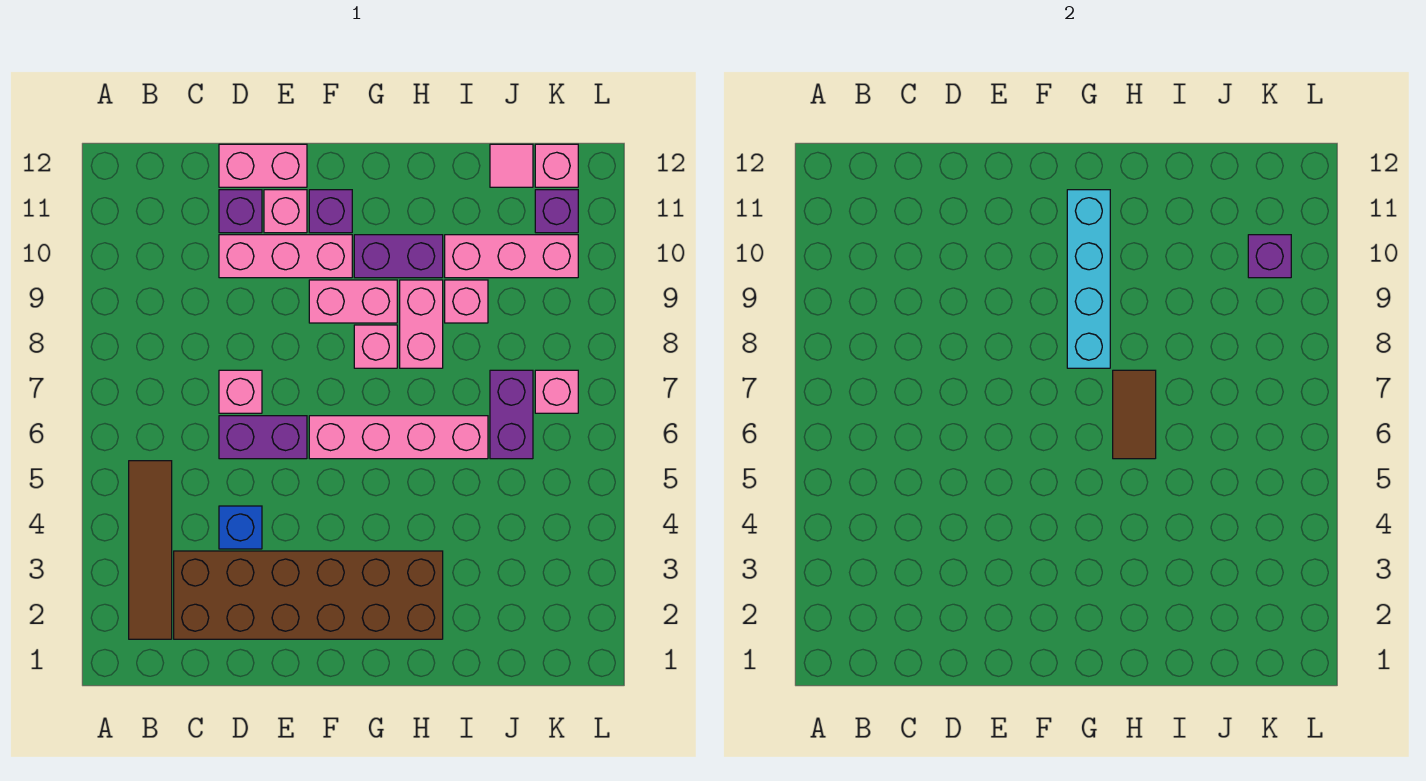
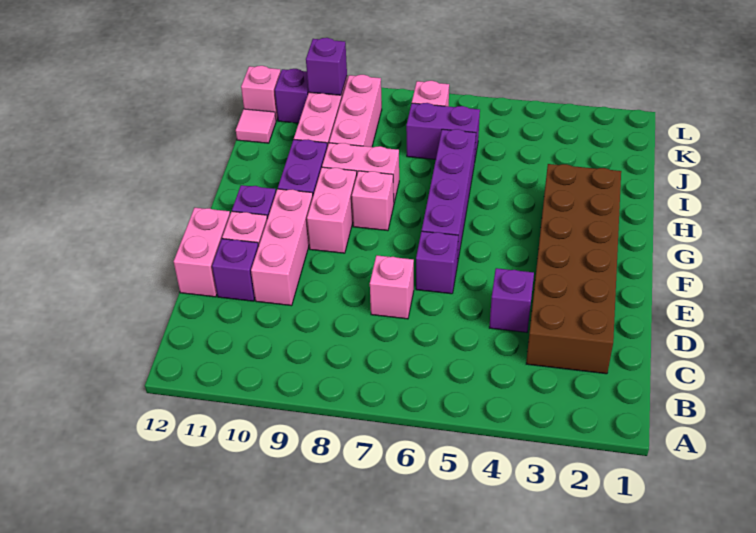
brown tile B2:B5 level 1 -> none
blue brick D4 level 1 -> purple brick D4 level 1
purple brick D6:E6 level 1 -> purple brick E6 level 1
pink brick F6:I6 level 1 -> purple brick F6:I6 level 1
cyan brick G8:G11 level 2 -> none
brown tile H6:H7 level 2 -> none
pink brick I9 level 1 -> pink brick I9:K9 level 1

